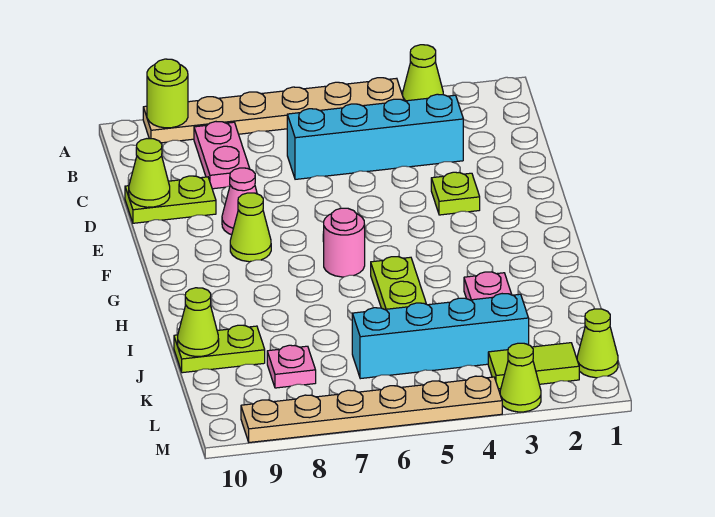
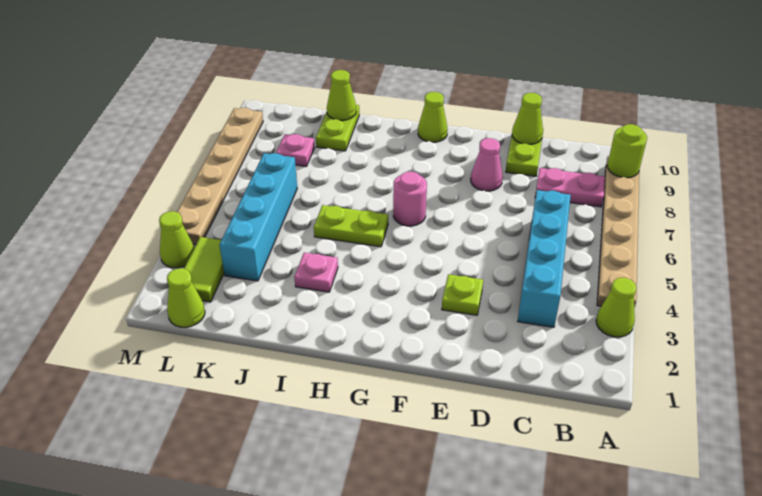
lime cone F8 level 1 -> lime cone G10 level 1

